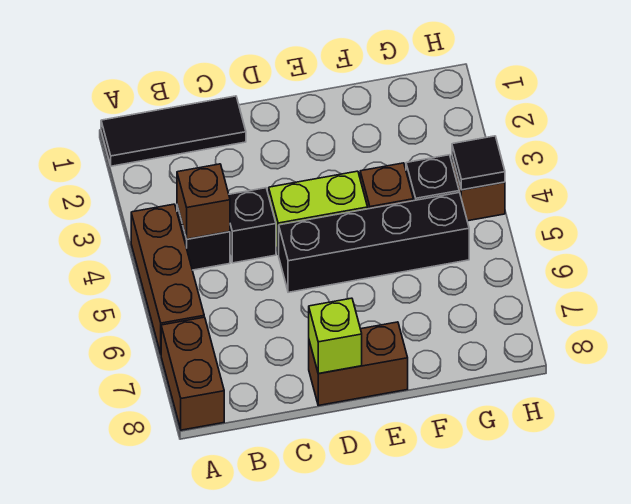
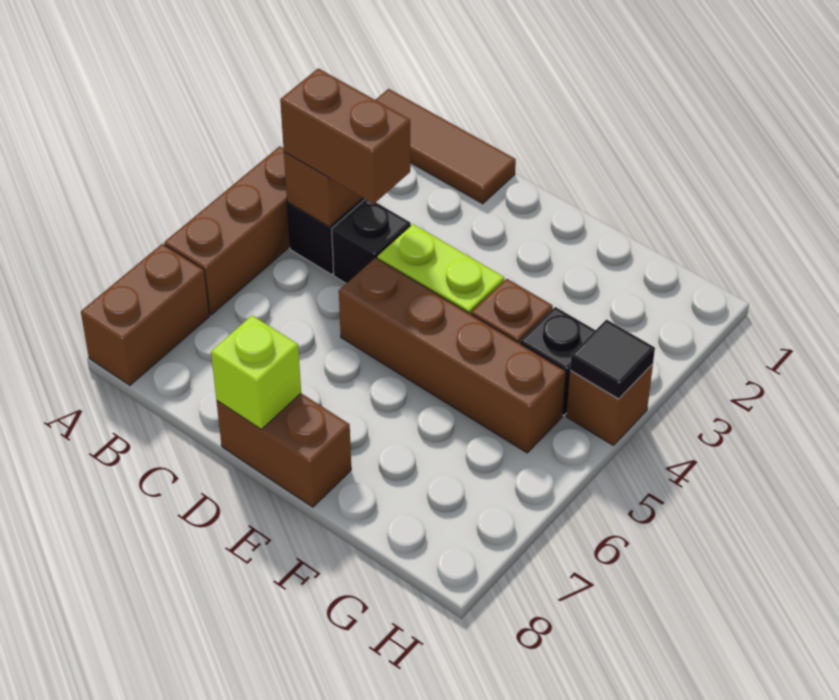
black tile A1:C1 level 1 -> brown tile A1:C1 level 1
none -> brown brick B4:C4 level 3
black brick D5:G5 level 1 -> brown brick D5:G5 level 1

